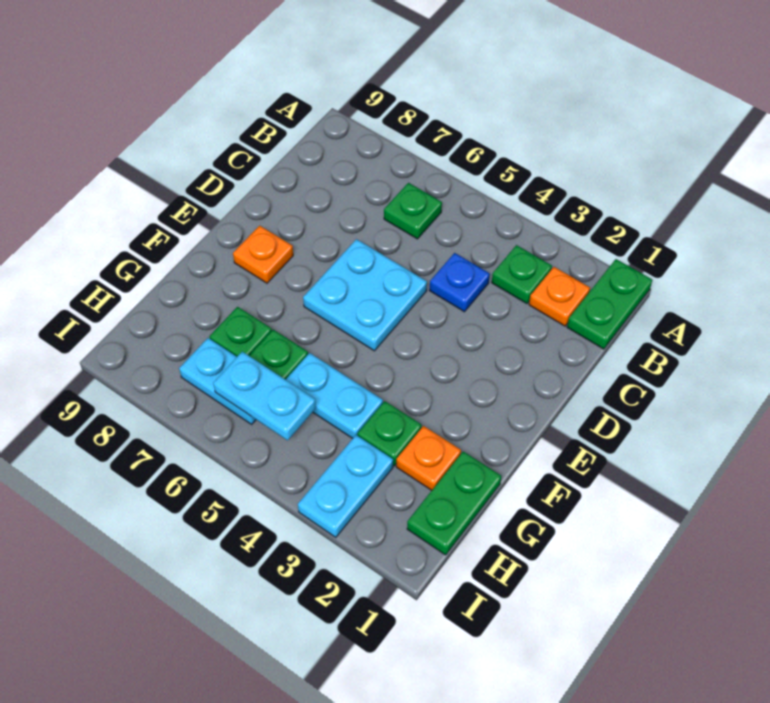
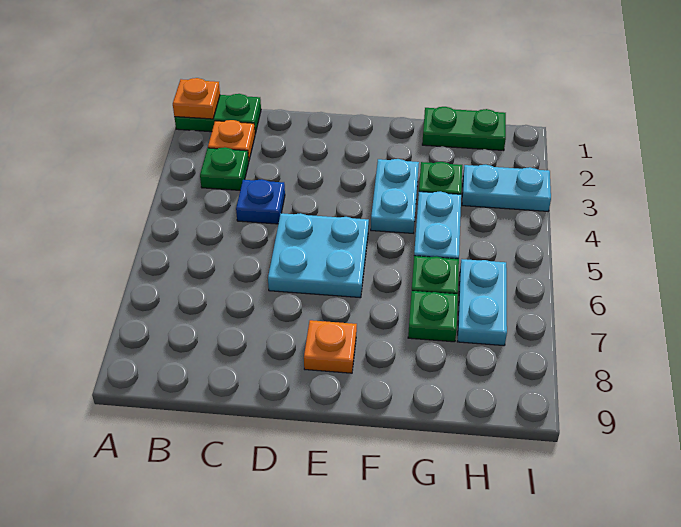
green plate B6 level 1 -> none
orange plate G2 level 1 -> orange plate A1 level 2
cyan plate H5:H6 level 2 -> cyan plate F3:F4 level 1

